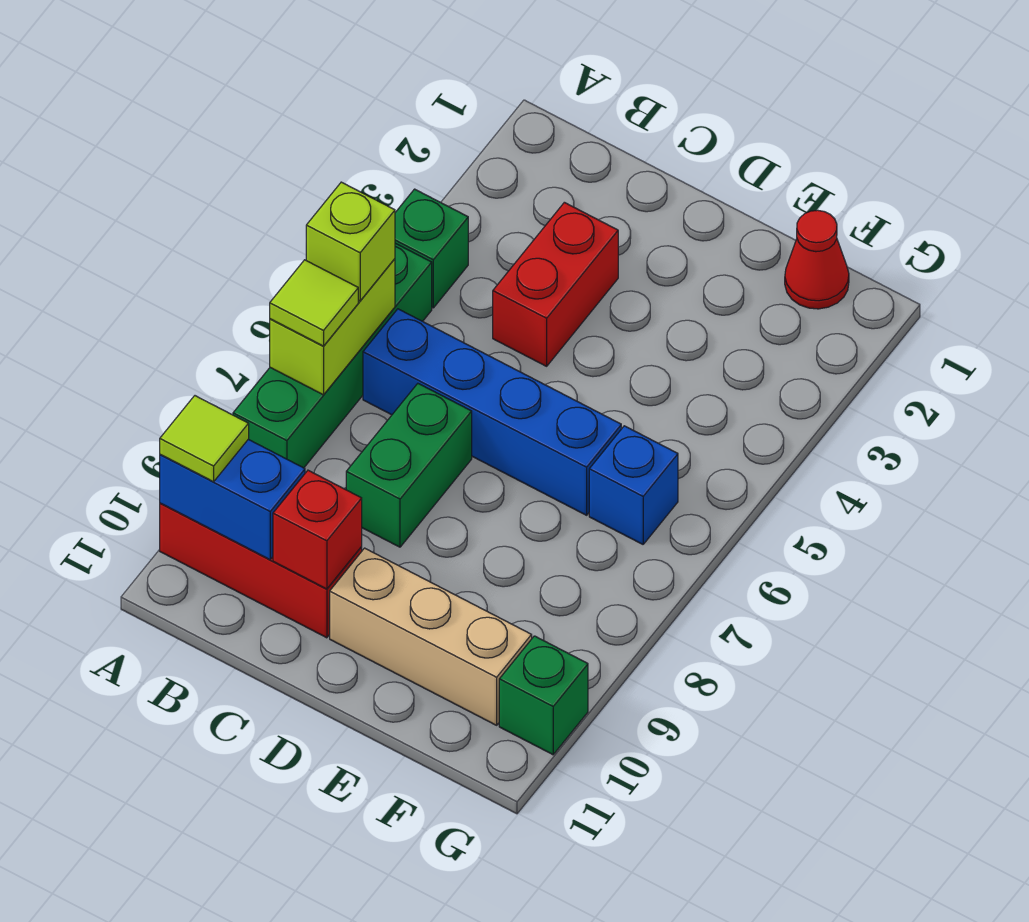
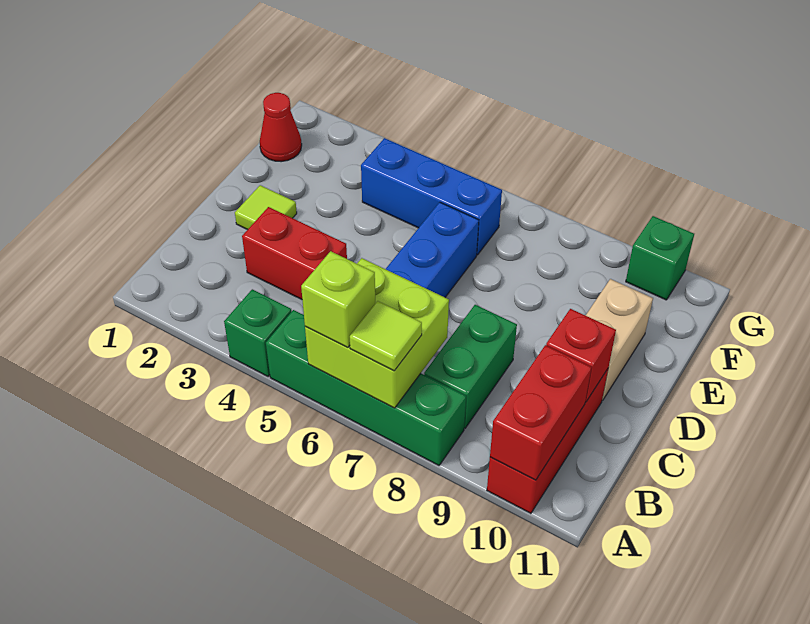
lime brick A6:A7 level 2 -> lime brick A6:B7 level 2
blue brick A10:B10 level 2 -> red brick A10:B10 level 2
lime tile A10 level 3 -> lime tile D2 level 1
green brick C7:C8 level 1 -> green brick B8:C8 level 1
tan brick D10:F10 level 1 -> tan brick D10:E10 level 1
blue brick F6 level 1 -> blue brick F4:F6 level 1

